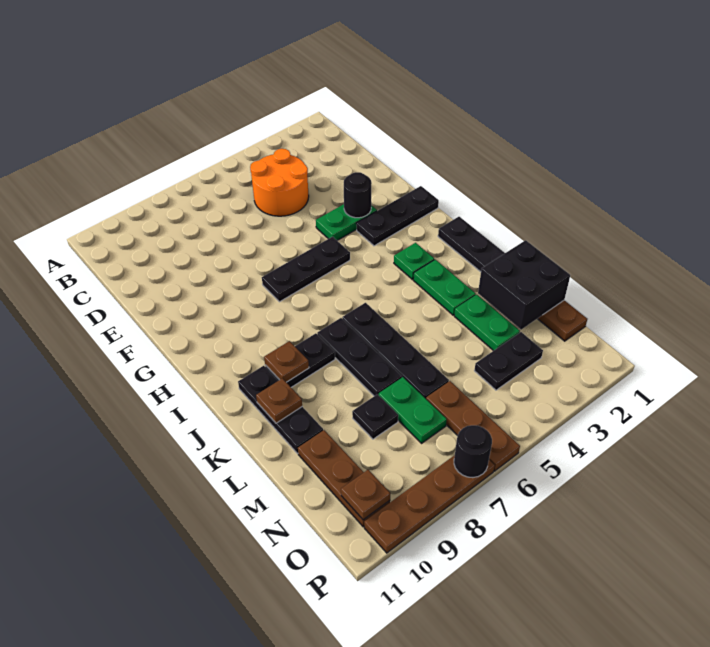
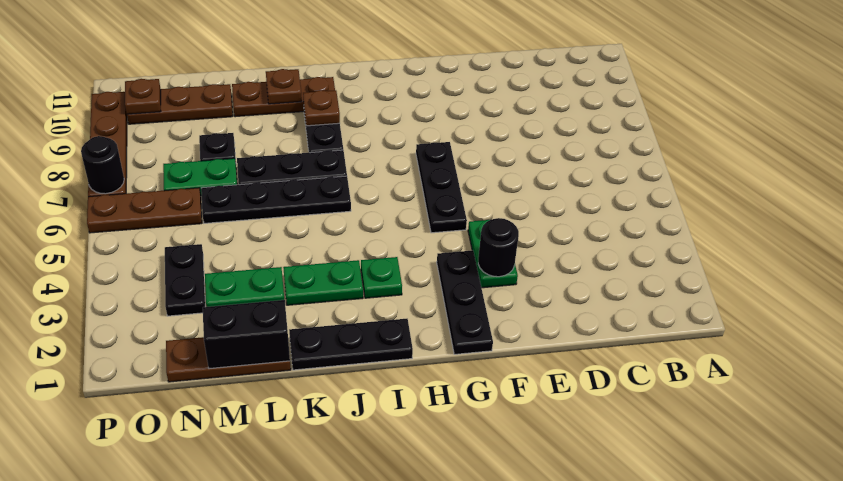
orange round brick C4:D5 level 1 -> none
black plate J10:L10 level 1 -> brown plate J10:L10 level 1
black brick L1:M2 level 2 -> black brick L1:M1 level 2

